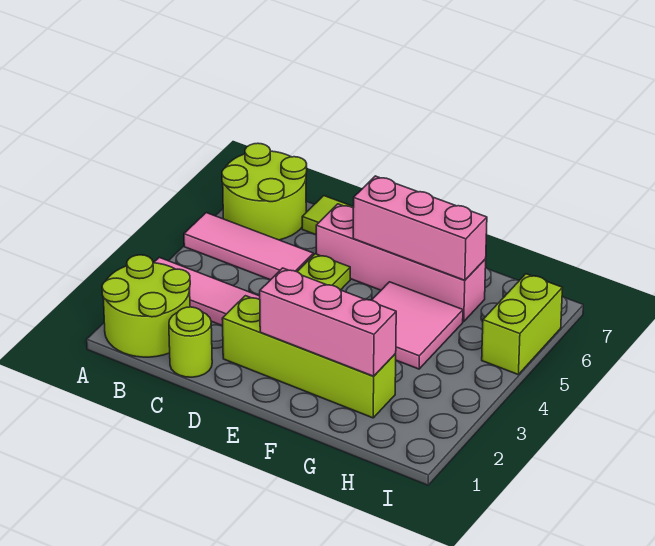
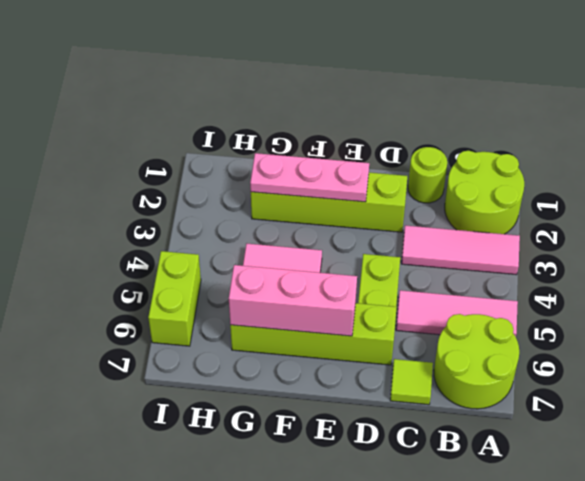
pink brick D6:G6 level 1 -> lime brick D6:G6 level 1
pink brick E2:G2 level 2 -> pink plate E2:G2 level 2

